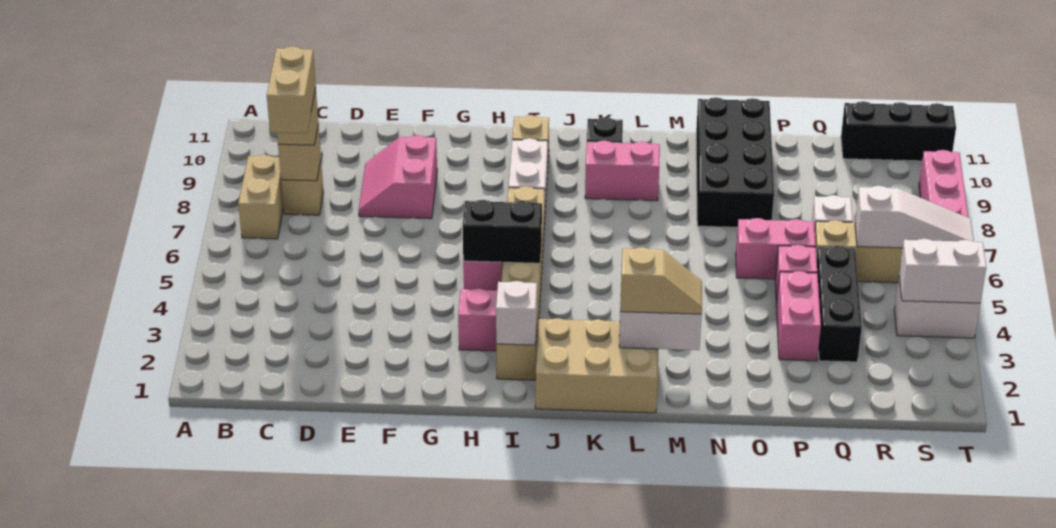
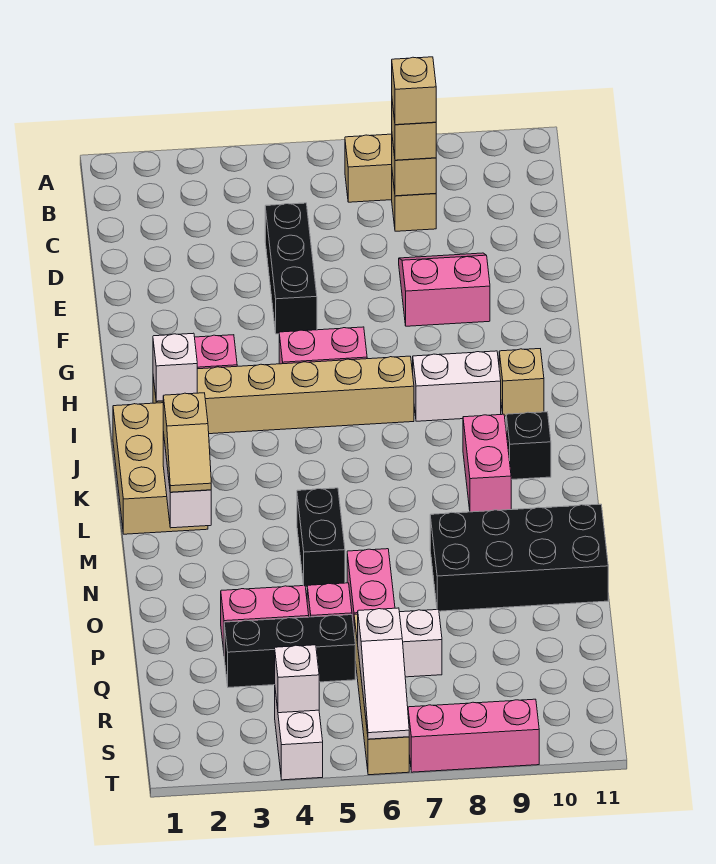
tan brick C7:C8 level 4 -> tan brick C8 level 4
black brick H5:I5 level 2 -> black brick M5:N5 level 1
black brick R11:T11 level 1 -> black brick D5:F5 level 1
white brick S4:T4 level 2 -> white brick S4 level 2

